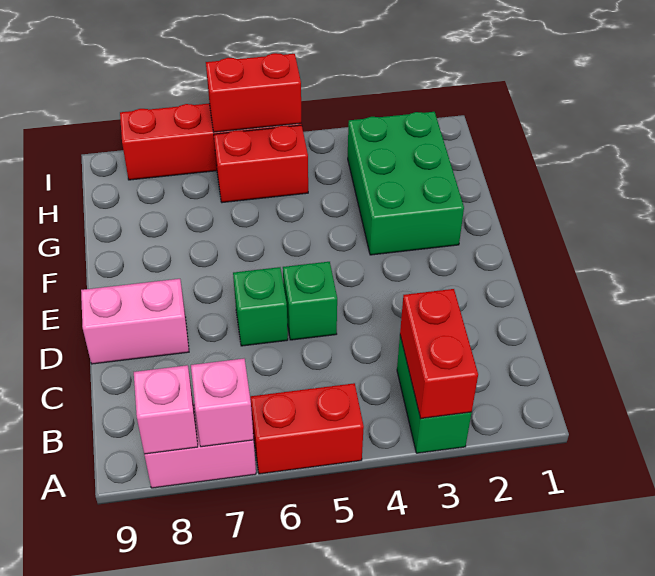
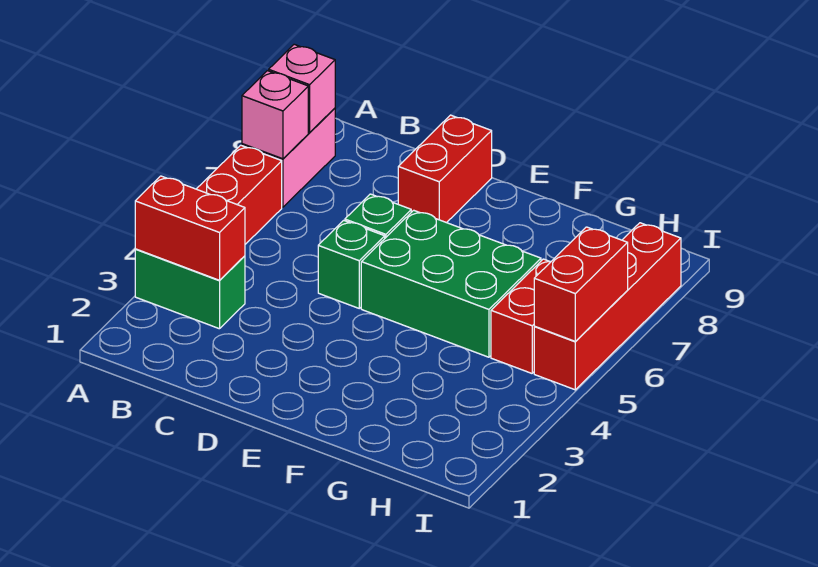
pink brick D8:D9 level 1 -> red brick D8:D9 level 1
green brick F2:H3 level 1 -> green brick E5:G6 level 1

